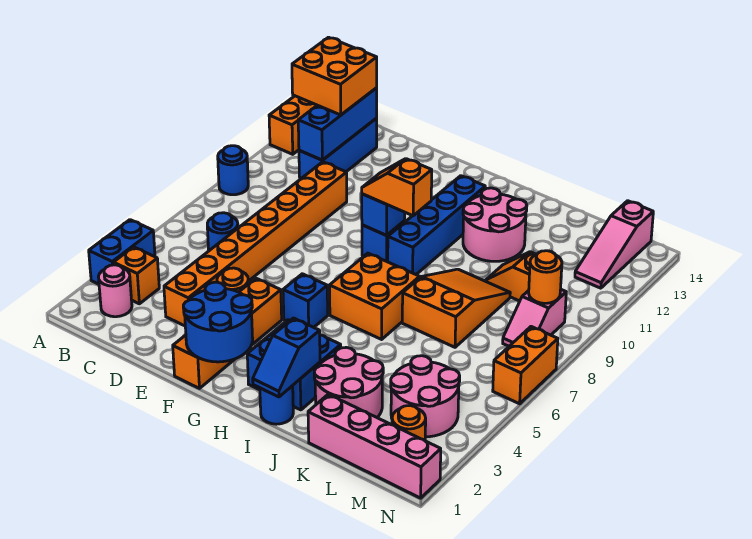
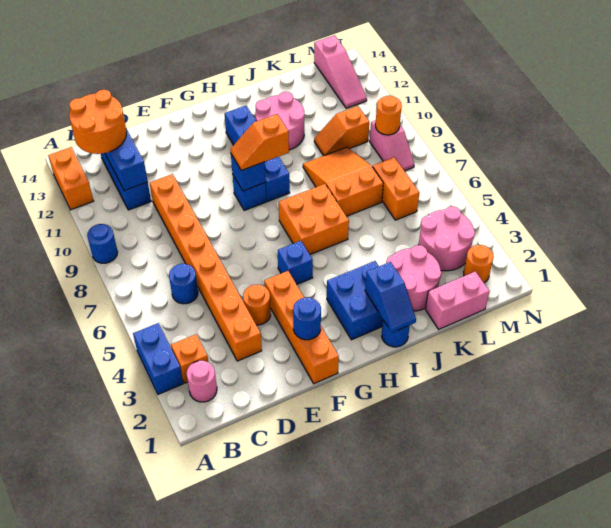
orange brick B12:C13 level 3 -> orange round brick B12:C13 level 3
blue round brick F1:G2 level 2 -> blue round brick F2 level 2
pink brick K1:N1 level 1 -> pink brick K1:L1 level 1
orange brick N6:N7 level 1 -> orange brick L6:L7 level 1

